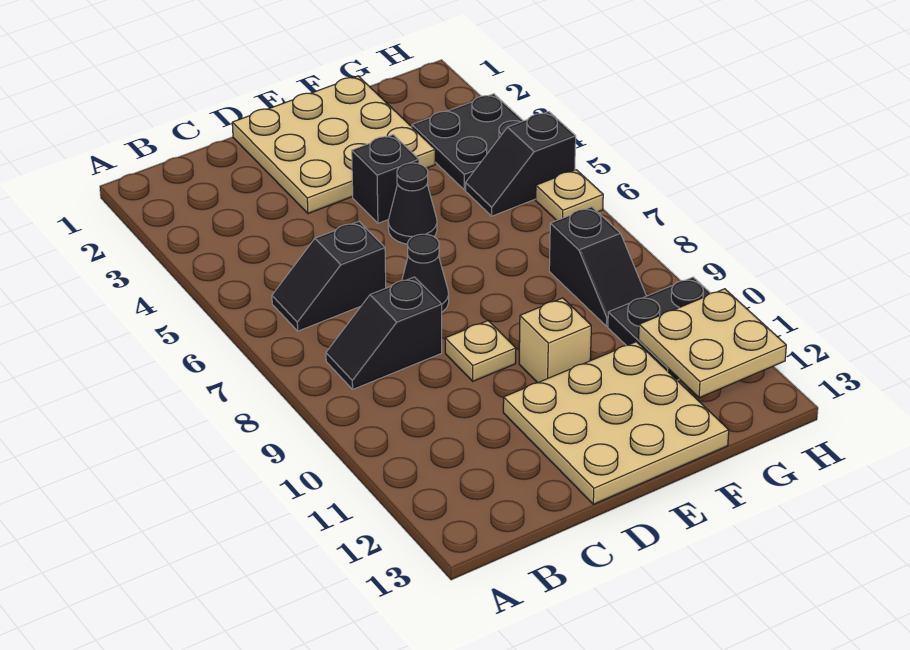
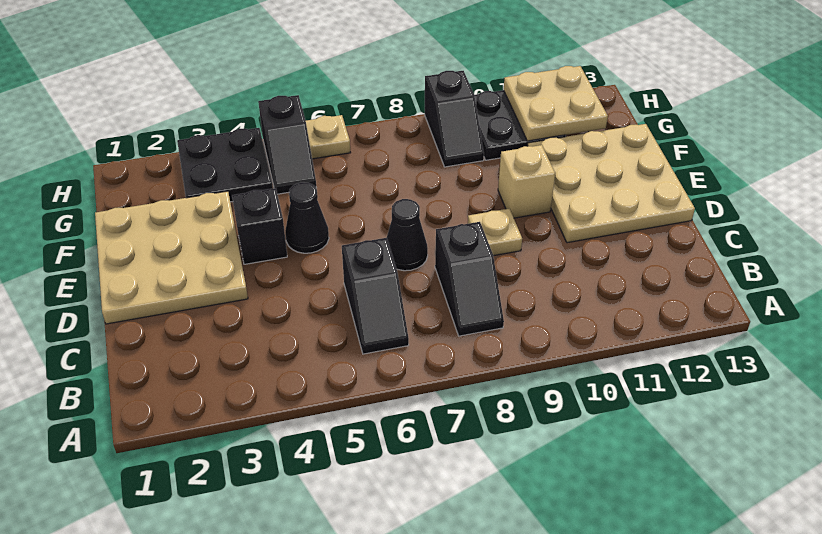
black slope G8:G9 level 1 top 8 -> black slope G9:H9 level 1 top H

